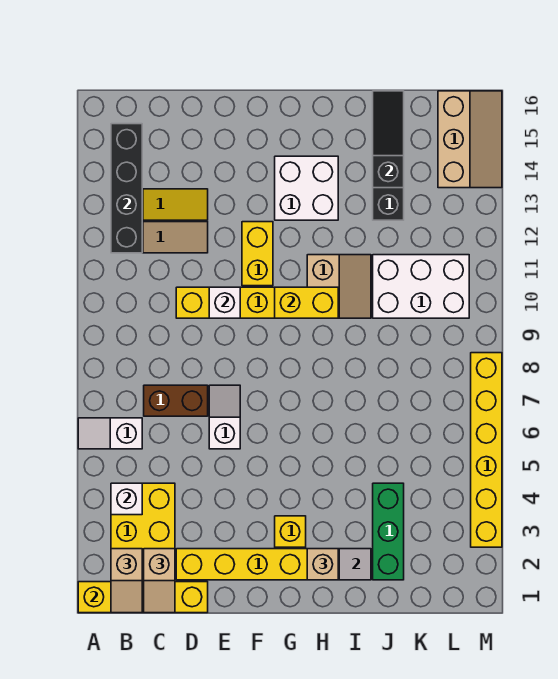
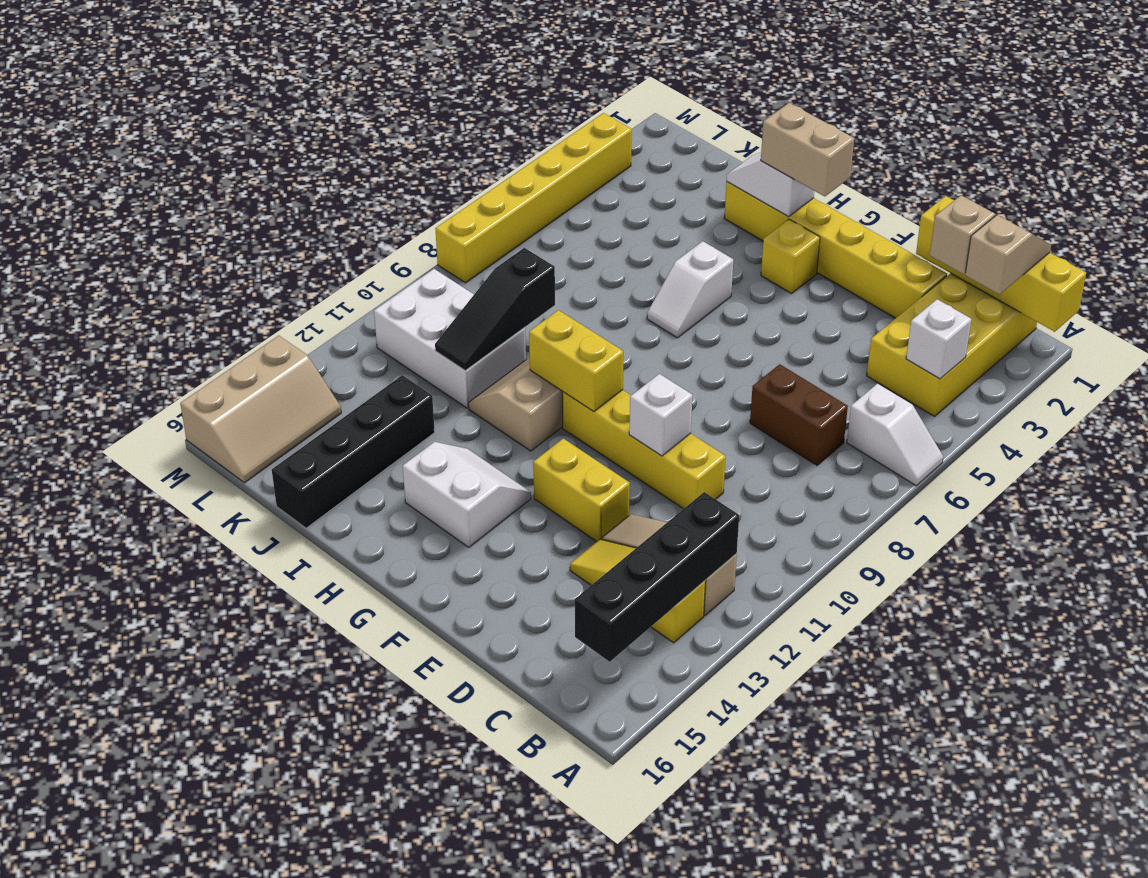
white slope E6:E7 level 1 top 6 -> white slope H5:H6 level 1 top 5
yellow brick F11:F12 level 1 -> yellow brick E12:F12 level 1
white brick G13:H14 level 1 -> white slope G13:H14 level 1 top 14
tan brick H2 level 3 -> tan brick G2:H2 level 3
green brick J2:J4 level 1 -> none
black slope J14:J16 level 2 top 14 -> black slope J9:J11 level 2 top 9
tan slope L14:M16 level 1 top L -> tan slope L14:M16 level 1 top M

